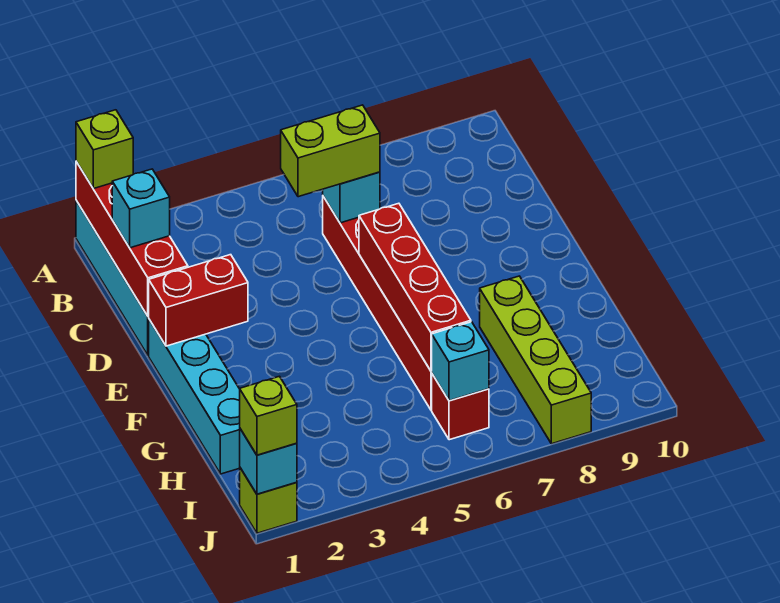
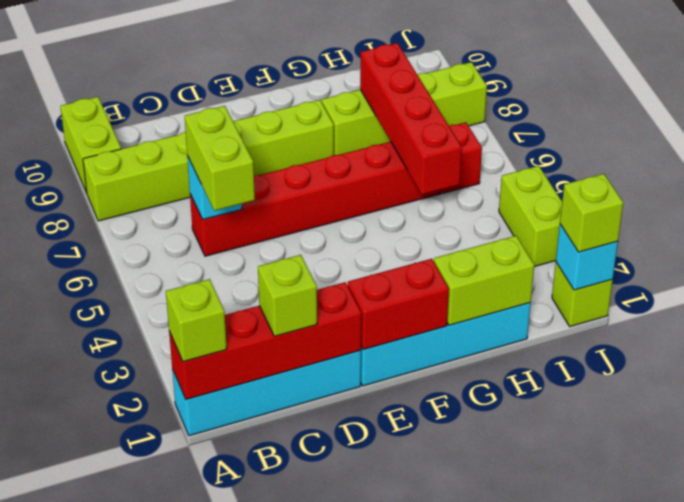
none -> lime brick A8:F8 level 1
none -> lime brick A9:A10 level 1
cyan brick C1 level 3 -> lime brick C1 level 3
red brick E1:E2 level 2 -> red brick E1:F1 level 2
red brick E6:H6 level 2 -> red brick H5:H8 level 2
none -> lime brick G1:H1 level 2
cyan brick I6 level 2 -> none
none -> lime brick J3:J4 level 1

